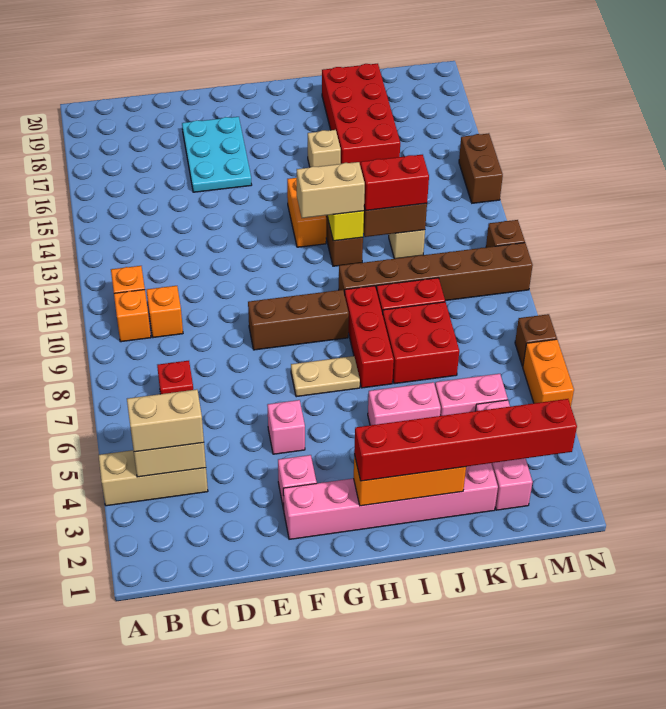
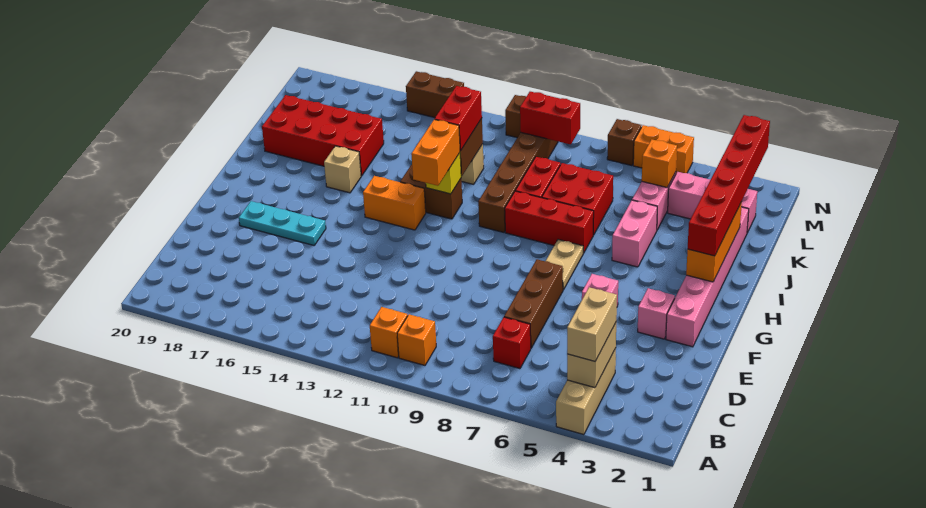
orange brick C10 level 1 -> orange brick L5 level 2
cyan plate E16:F18 level 1 -> cyan plate F16:F18 level 1
brown brick F9:H9 level 1 -> brown brick D7:F7 level 1
tan brick H12:I12 level 3 -> orange brick H12:I12 level 3
none -> red brick M9:M10 level 2

